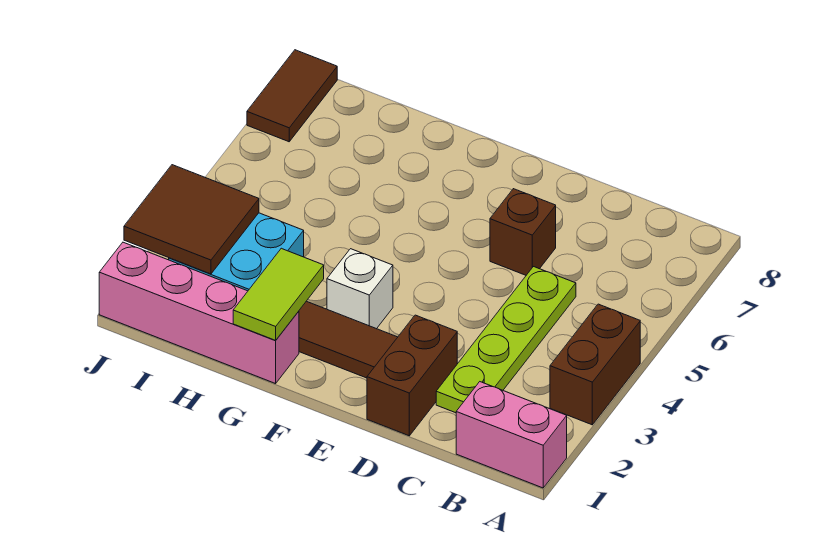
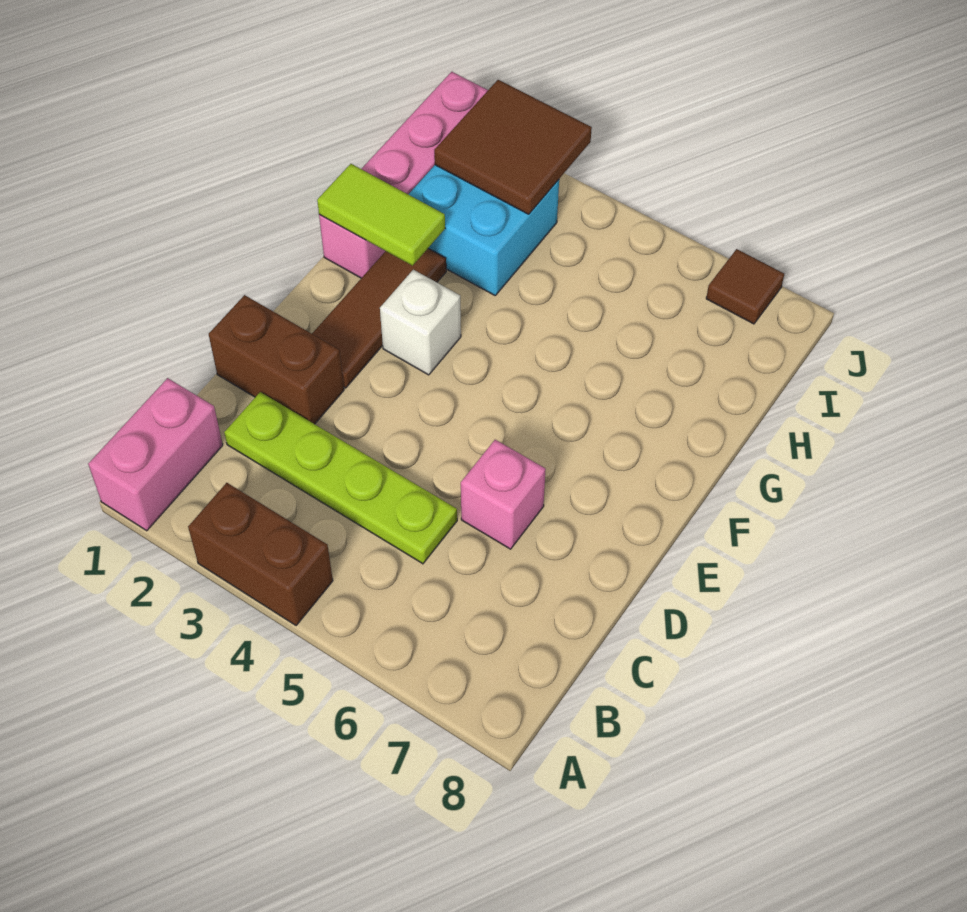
brown brick D6 level 1 -> pink brick D6 level 1
brown tile J7:J8 level 1 -> brown tile J7 level 1

